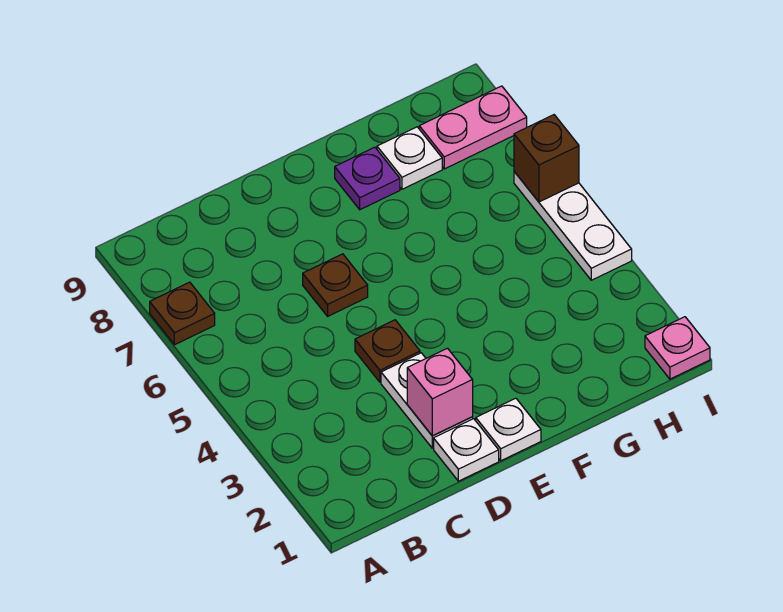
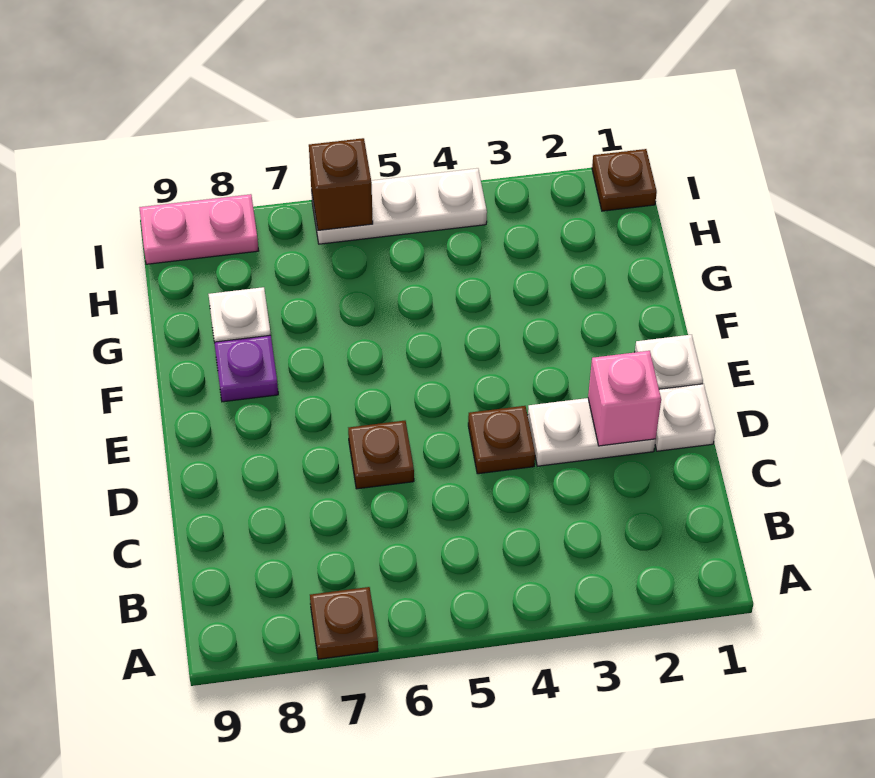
pink plate H8:I8 level 1 -> pink plate I8:I9 level 1
pink plate I1 level 1 -> brown plate I1 level 1

